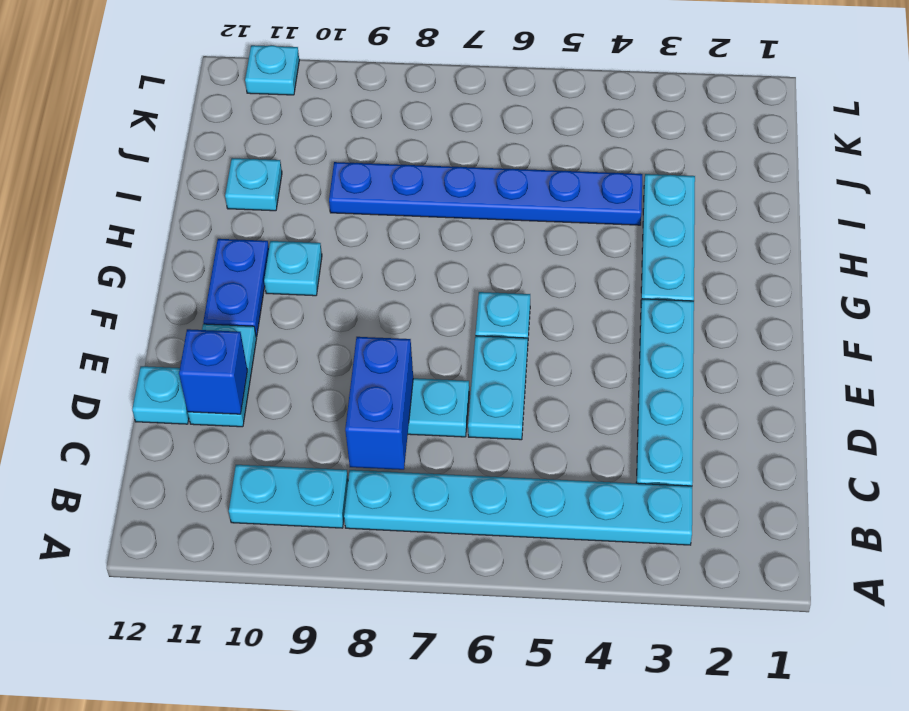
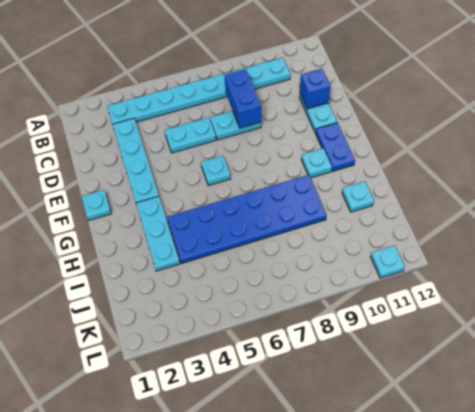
cyan plate D6:E6 level 1 -> cyan plate D5:D6 level 1
cyan plate D12 level 1 -> cyan plate F1 level 1
blue plate I4:I9 level 1 -> blue plate H4:I9 level 1

